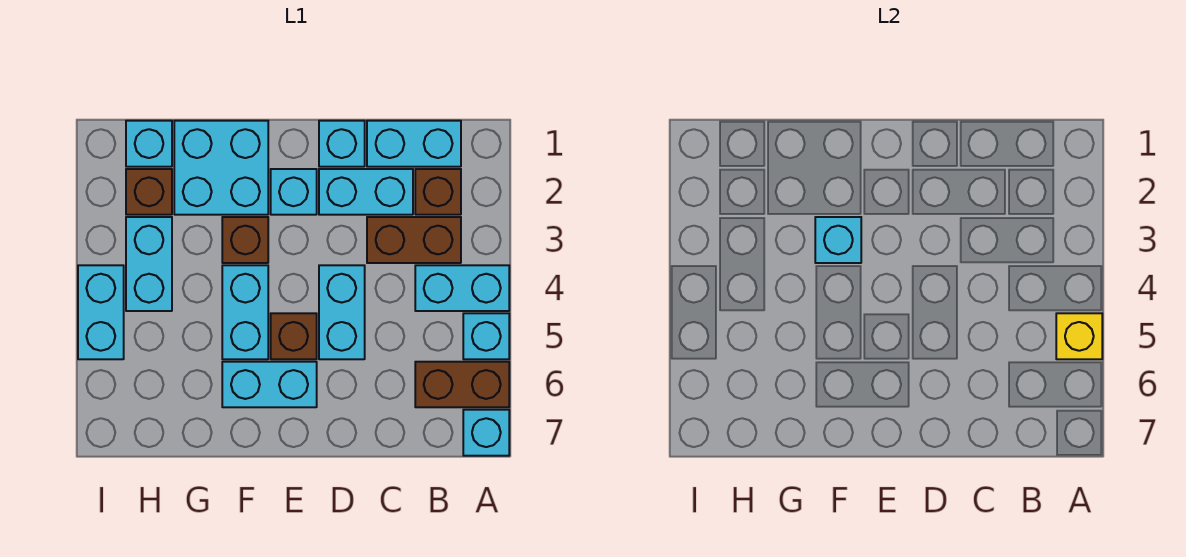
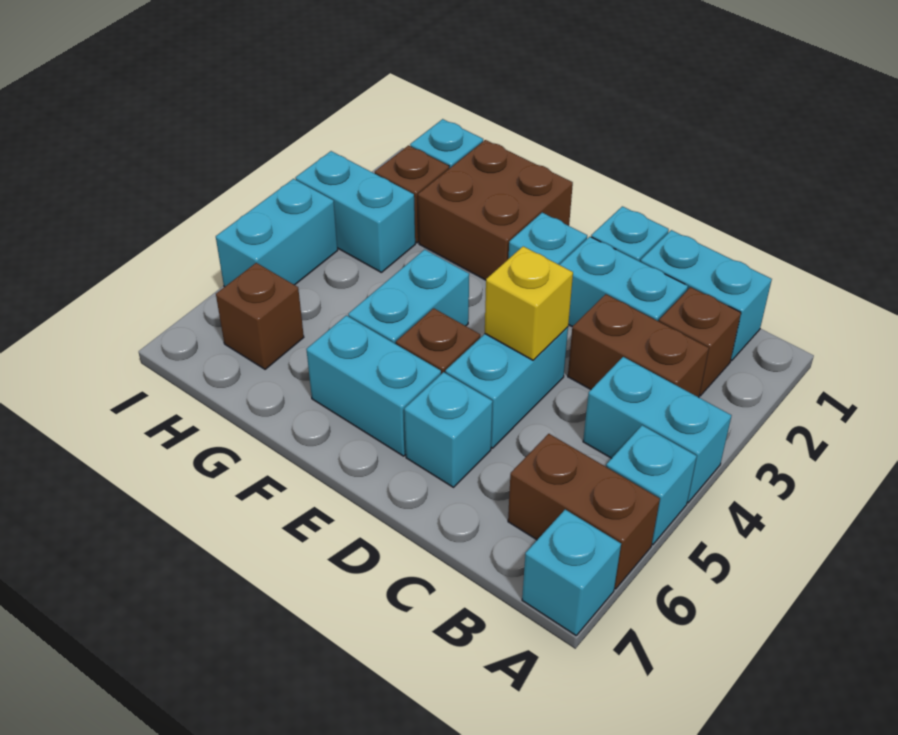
yellow brick A5 level 2 -> yellow brick D4 level 2
cyan brick F1:G2 level 1 -> brown brick F1:G2 level 1
brown brick F3 level 1 -> brown brick H6 level 1
cyan brick F3 level 2 -> cyan brick D6 level 1
cyan brick H3:H4 level 1 -> cyan brick H3:I3 level 1

